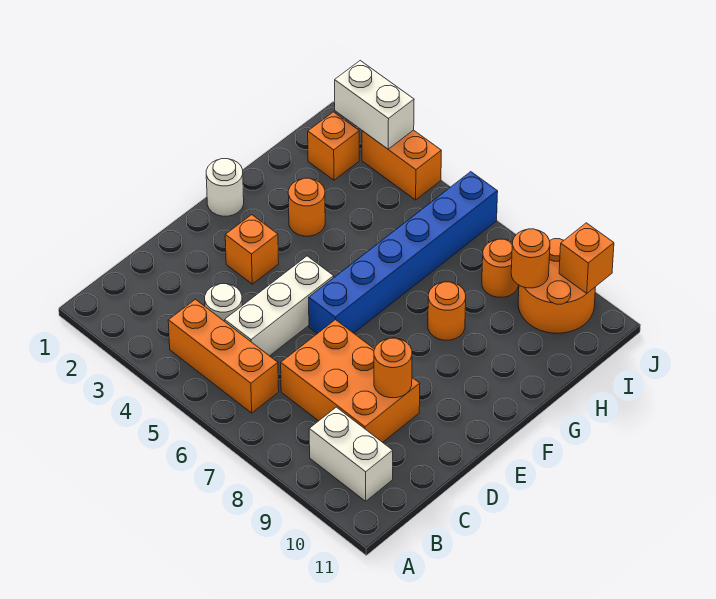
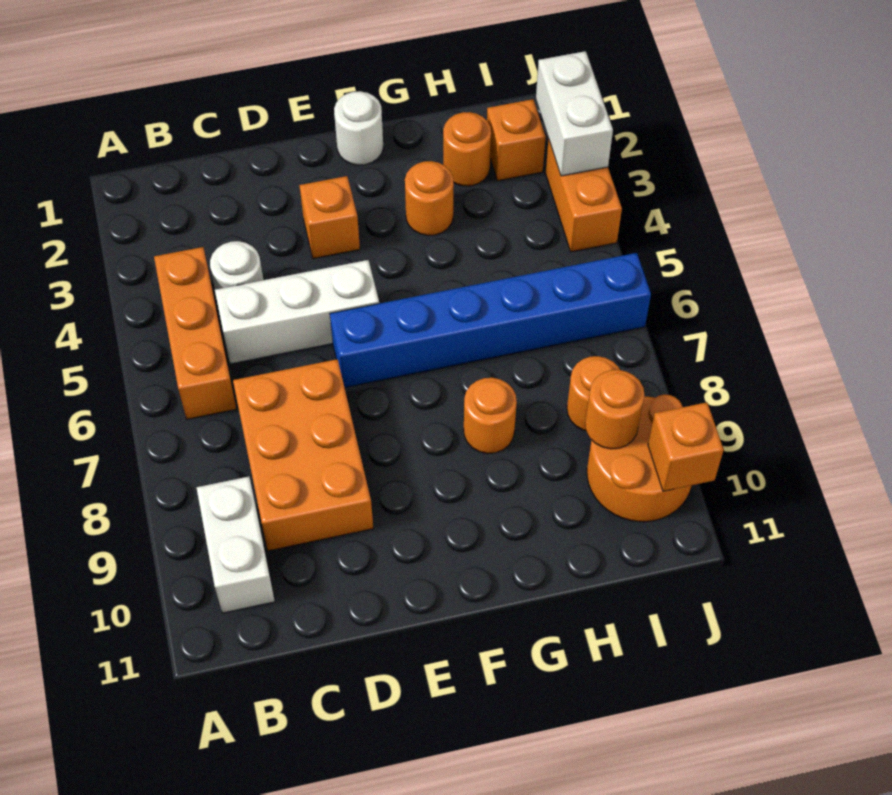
orange round brick D9 level 2 -> orange round brick H2 level 1

